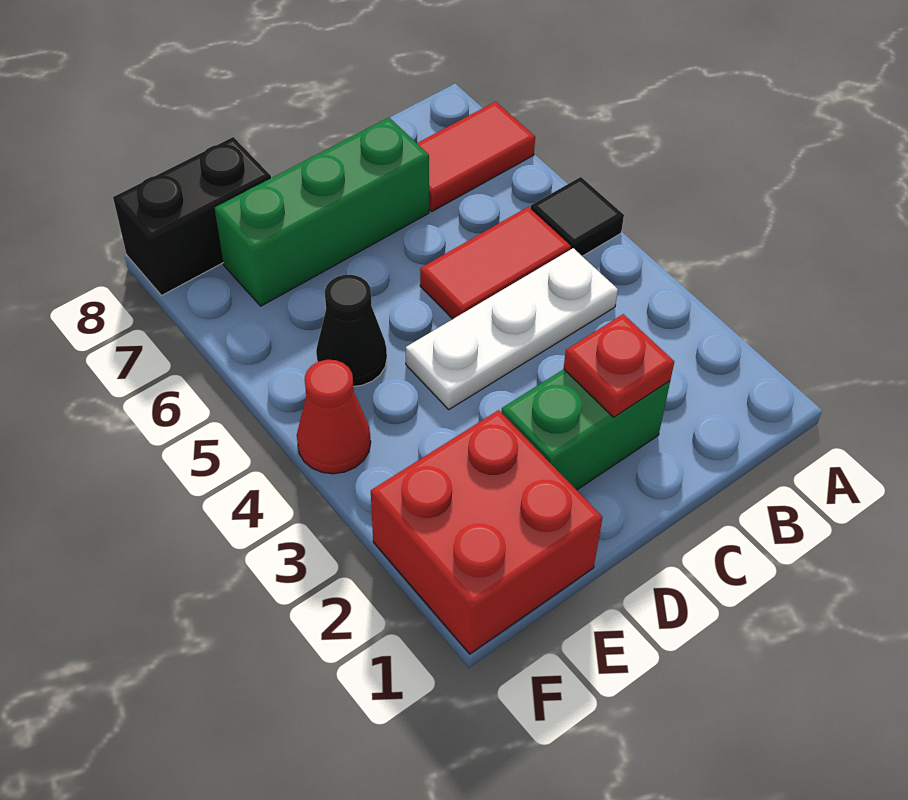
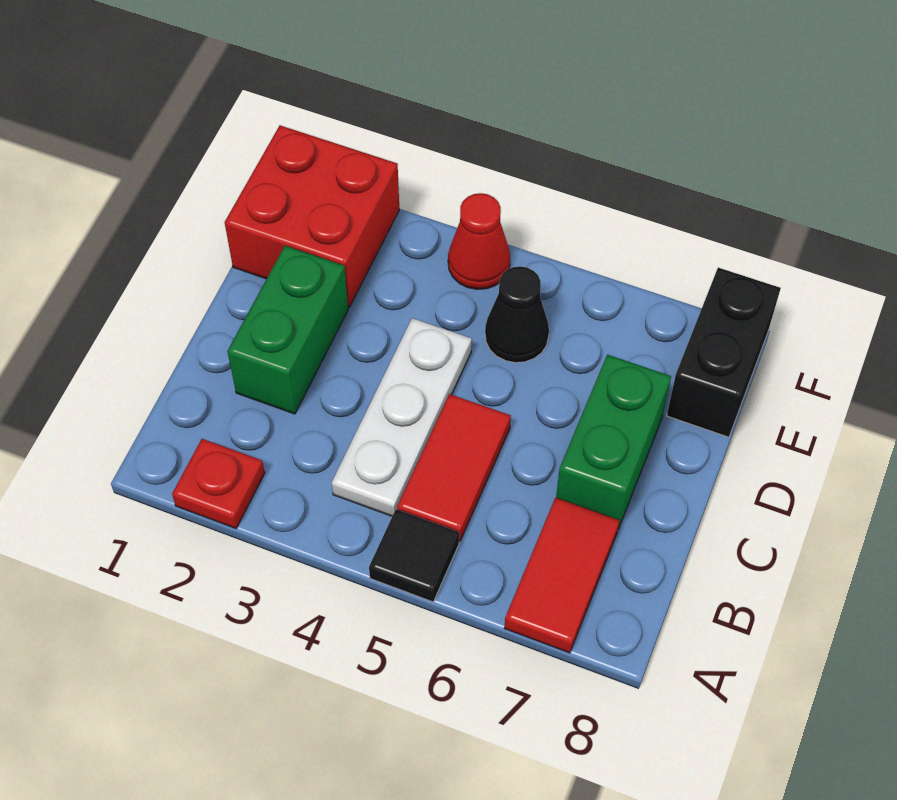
red plate C2 level 2 -> red plate A2 level 1
green brick C7:E7 level 1 -> green brick C7:D7 level 1

